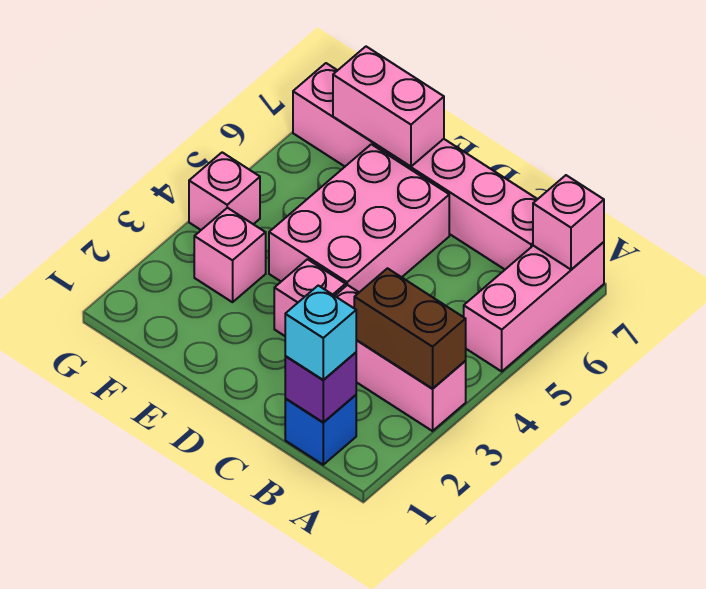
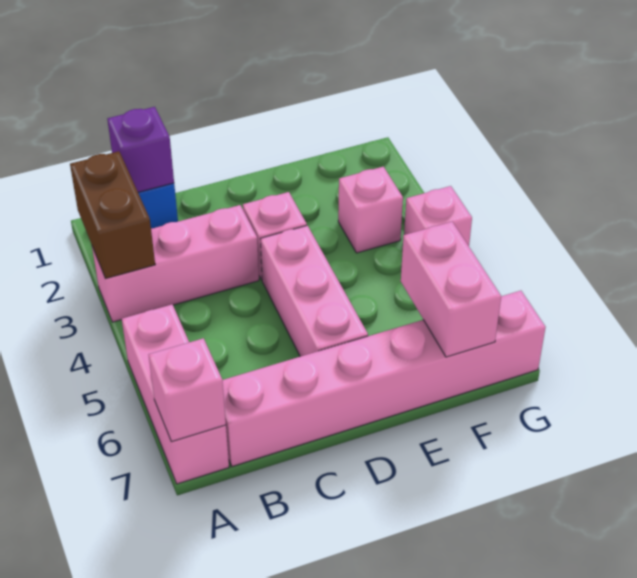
brown brick A3:B3 level 2 -> brown brick A2:A3 level 2
cyan brick B1 level 3 -> none
pink brick D4:E6 level 1 -> pink brick D4:D6 level 1
pink brick E7:F7 level 2 -> pink brick F6:F7 level 2

